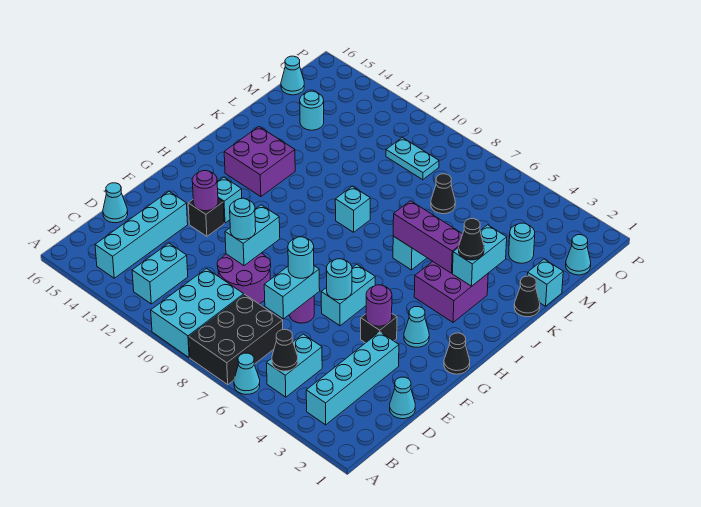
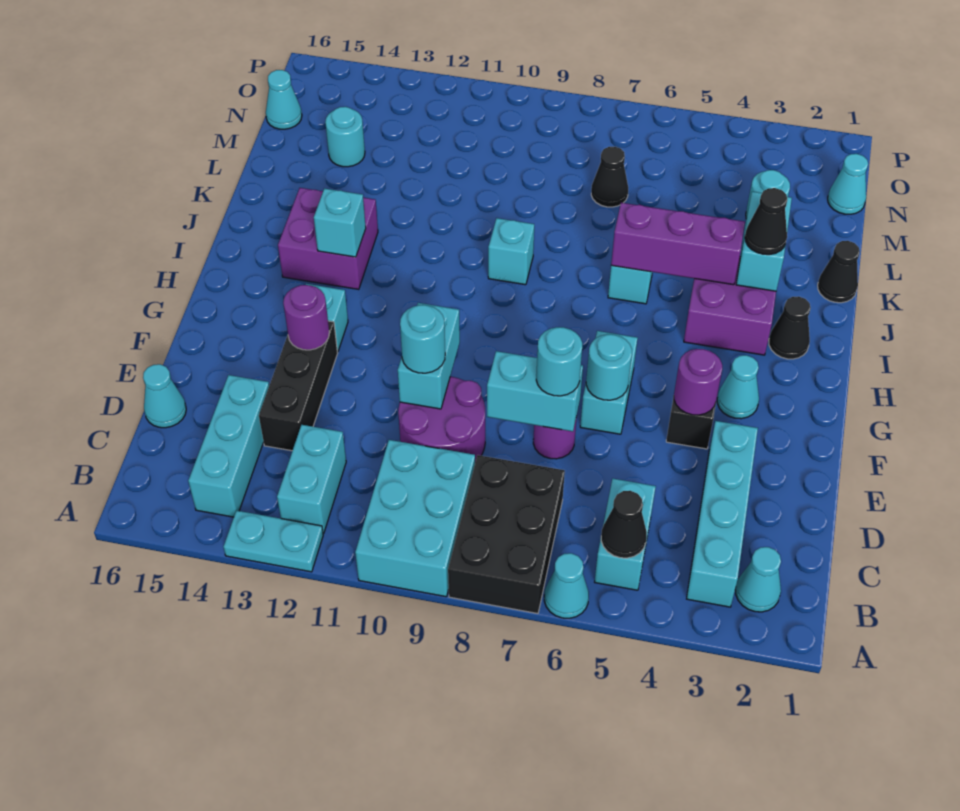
cyan brick B14:E14 level 1 -> cyan brick B14:D14 level 1
cyan cone D1 level 1 -> cyan cone B2 level 1
cyan brick D7:E7 level 2 -> cyan brick E7:E8 level 2
black brick F13 level 1 -> black brick D13:F13 level 1
black cone G1 level 1 -> black cone I2 level 1
cyan brick L1 level 1 -> cyan brick I13 level 2
cyan plate N9:N10 level 1 -> cyan plate A12:A13 level 1

